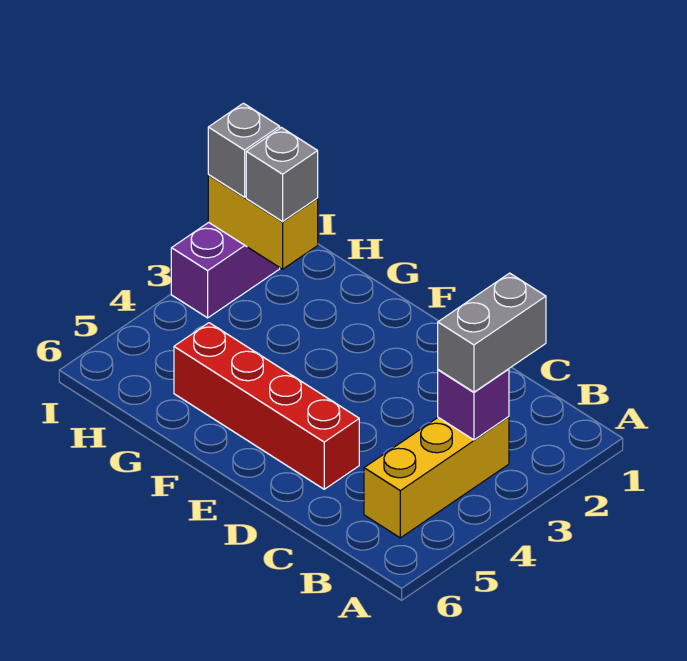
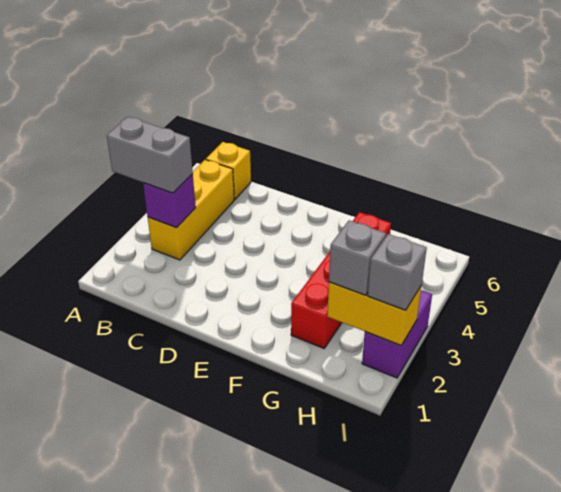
grey brick B2:B3 level 3 -> grey brick A3:B3 level 3
none -> yellow brick B6 level 1
red brick D5:G5 level 1 -> red brick G2:G5 level 1

